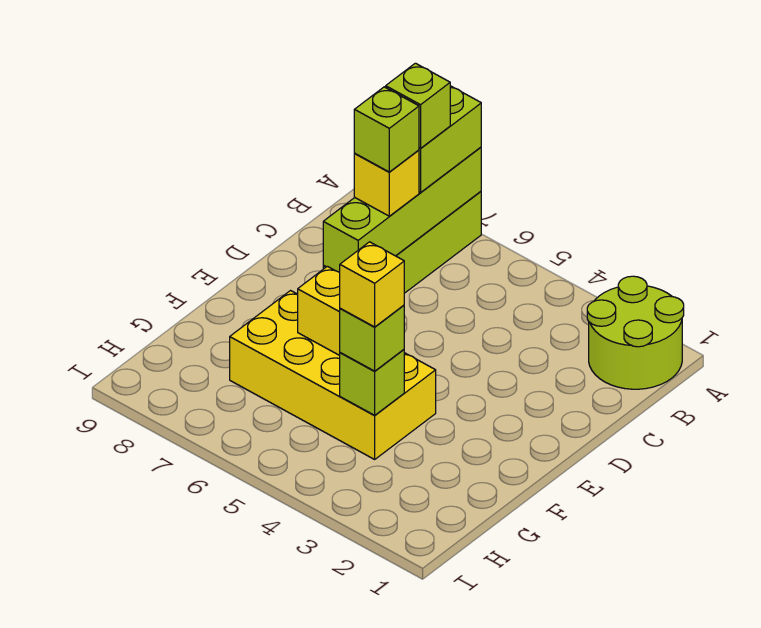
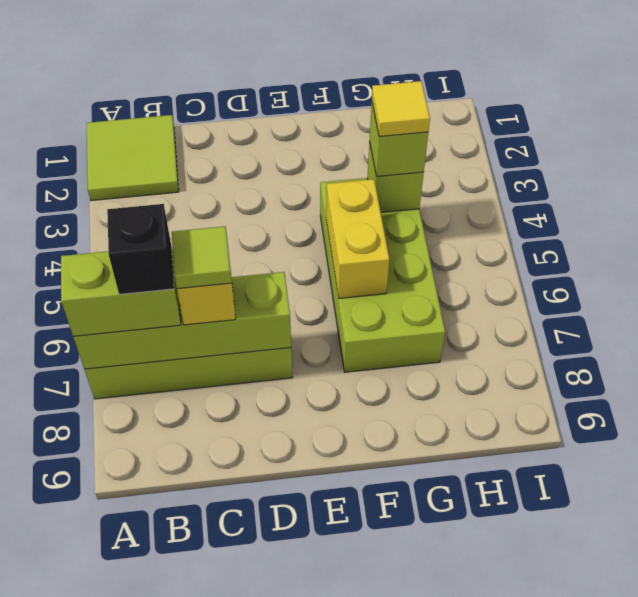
lime round brick A1:B2 level 1 -> lime tile A1:B2 level 1
lime brick B7 level 4 -> black brick B7 level 4
lime brick C7 level 4 -> lime tile C7 level 4
yellow brick F4:G7 level 1 -> lime brick F4:G7 level 1
yellow brick G4 level 4 -> yellow tile G4 level 4

